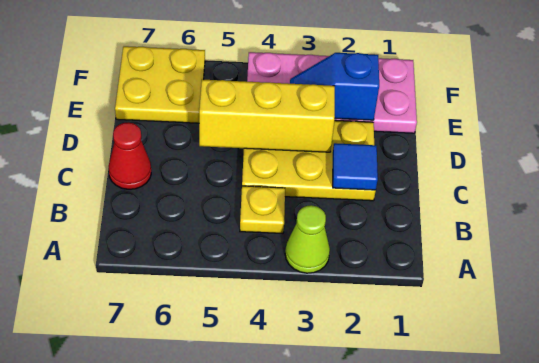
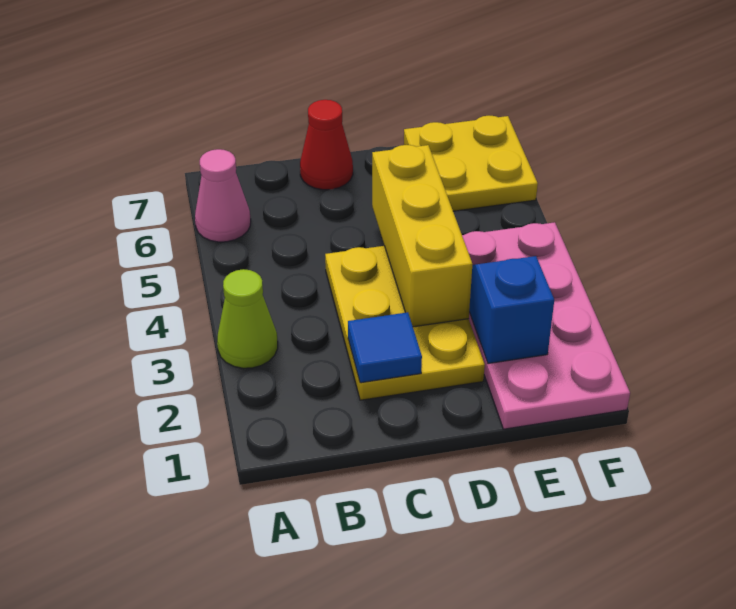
none -> pink cone A6 level 1
yellow plate B4 level 1 -> none

